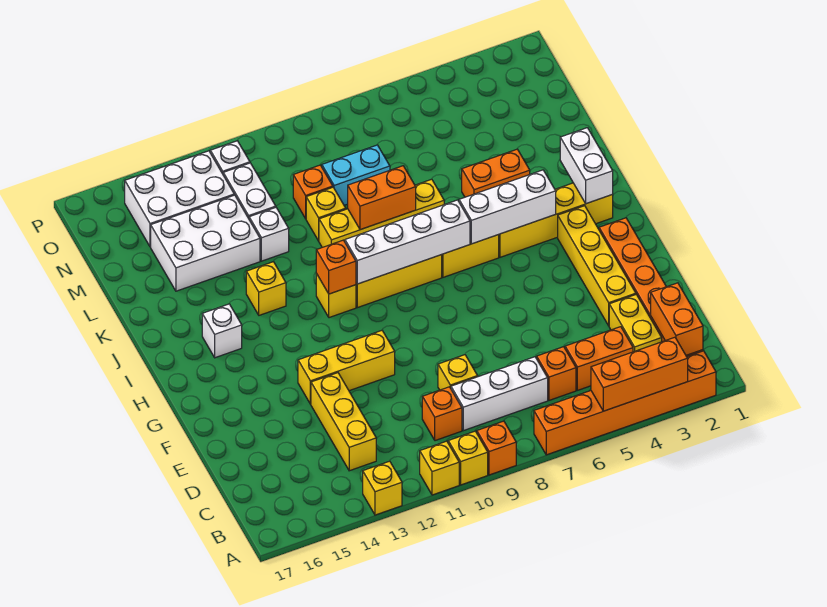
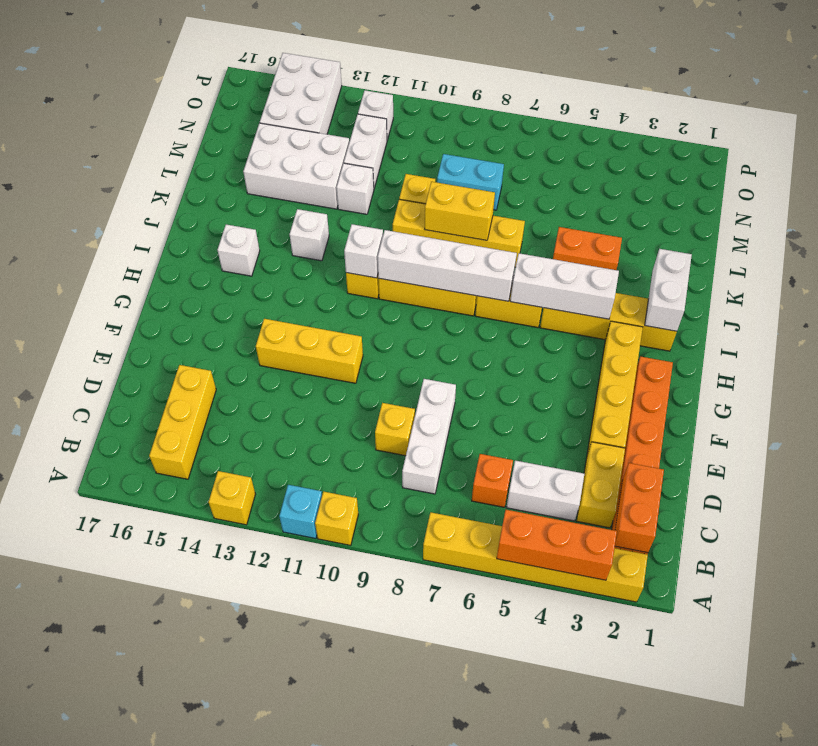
orange brick A2:A7 level 1 -> yellow brick A2:A7 level 1
orange brick A9 level 1 -> none
yellow brick A11 level 1 -> cyan brick A11 level 1
orange brick C4:C5 level 1 -> white brick C4:C5 level 1
white brick C7:C9 level 1 -> white brick C8:E8 level 1
orange brick C10 level 1 -> none
yellow brick C13:E13 level 1 -> yellow brick B15:D15 level 1
orange brick I11 level 2 -> white brick I11 level 2
yellow brick J13 level 1 -> white brick J13 level 1
orange brick K8:K9 level 2 -> yellow brick K8:K9 level 2
orange brick M10 level 1 -> none
white brick N13:O15 level 1 -> white brick N14:P15 level 1

